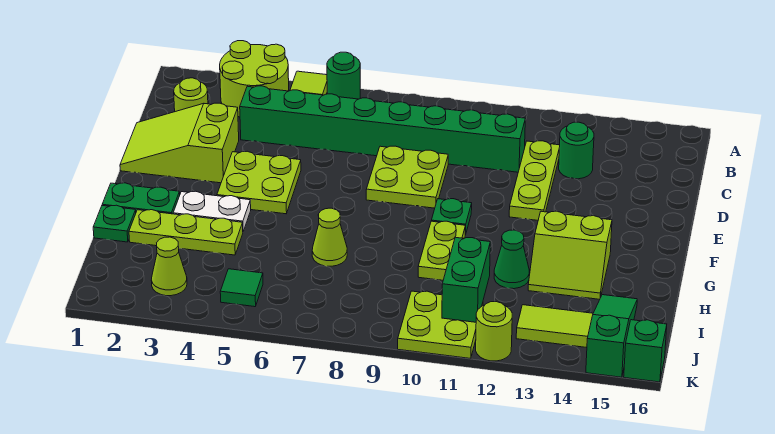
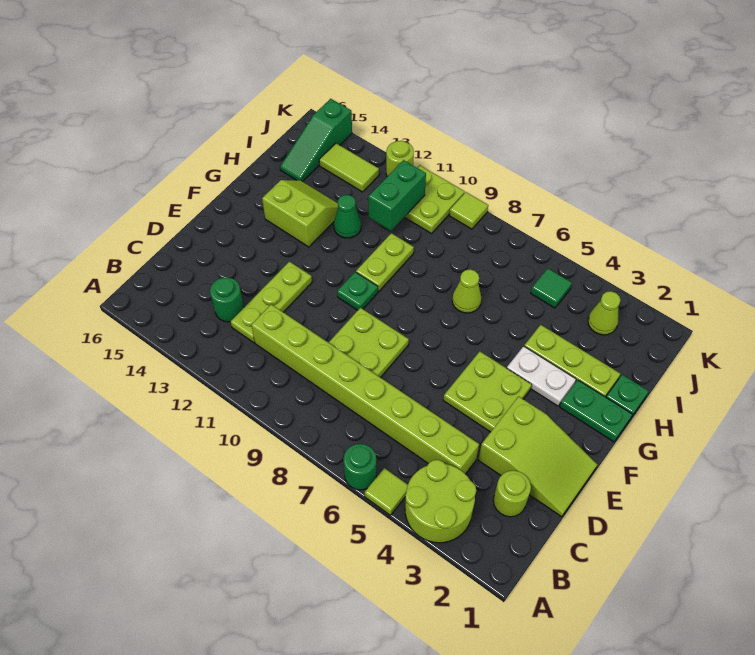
green brick C4:C11 level 1 -> lime brick C4:C11 level 1
none -> lime tile K9 level 1
green brick K16 level 1 -> none

